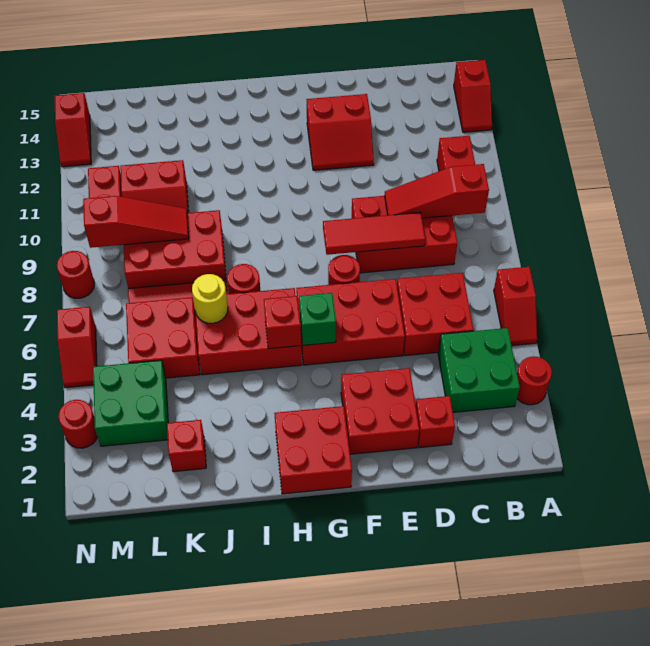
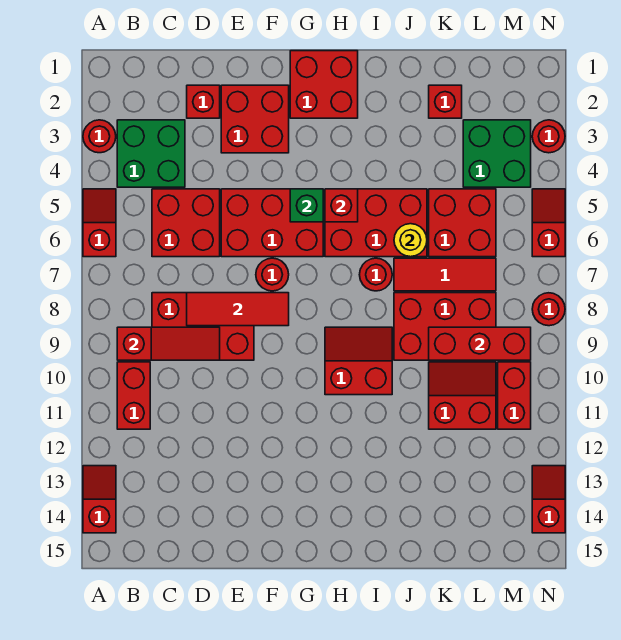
red slope E12:F13 level 1 top 13 -> red slope H9:I10 level 1 top 10
red slope K9:M9 level 2 top M -> red brick K9:M9 level 2

